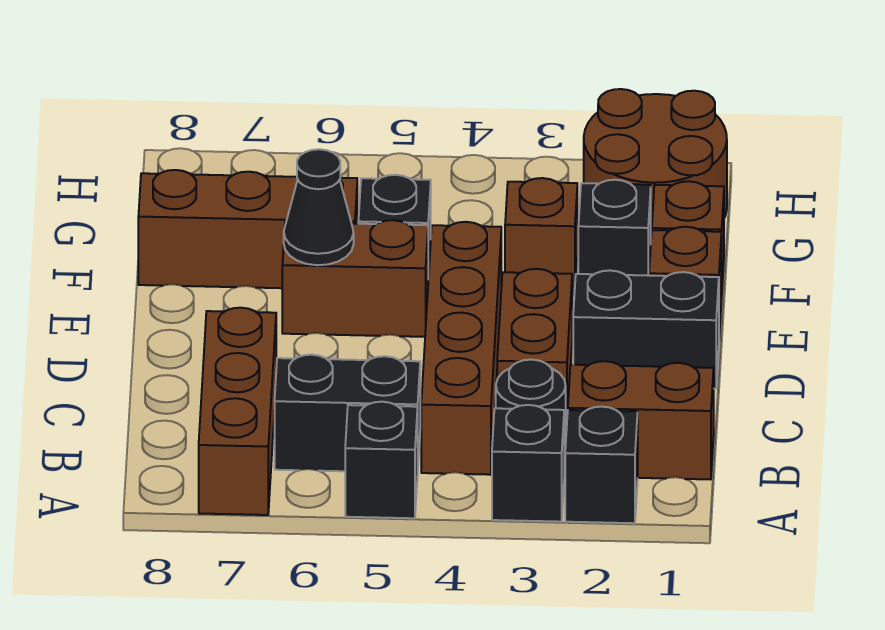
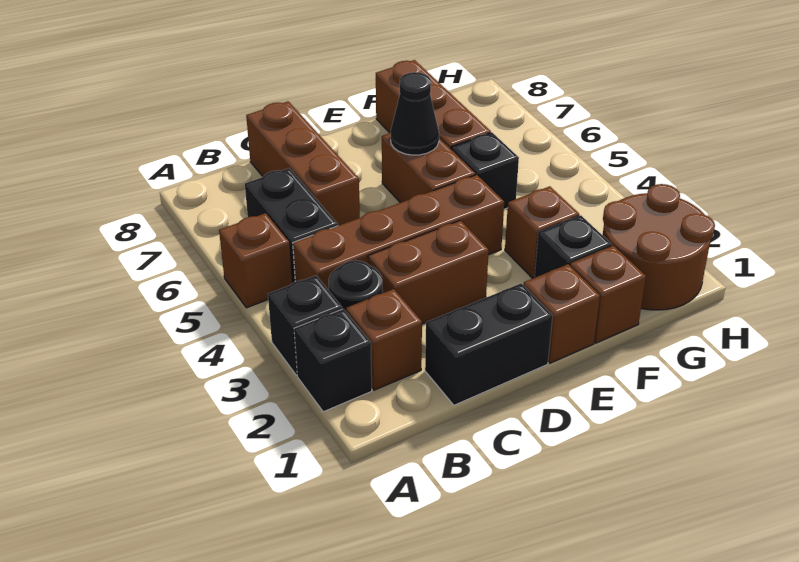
black brick A5 level 1 -> brown brick A5 level 1
brown brick A7:C7 level 1 -> brown brick C6:C8 level 1
brown brick B1:B2 level 1 -> brown brick B2 level 1
black brick D1:D2 level 1 -> black brick C1:D1 level 1

